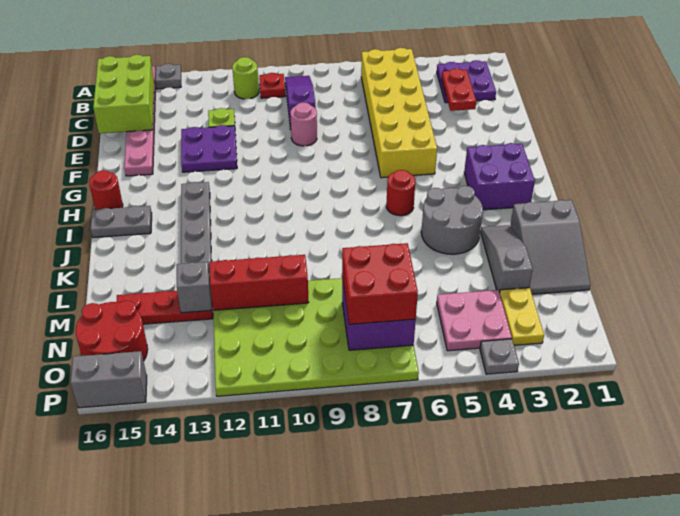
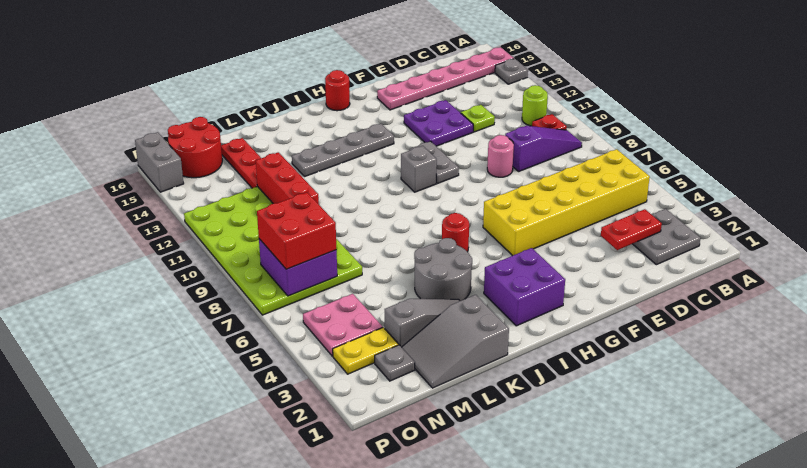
purple plate B2:C3 level 1 -> grey plate B2:C3 level 1
lime brick B15:D16 level 2 -> none
grey plate I15:I16 level 1 -> grey plate G10:G11 level 1
grey brick M13 level 2 -> grey brick H10 level 1
grey plate P4 level 1 -> grey plate N2 level 1

